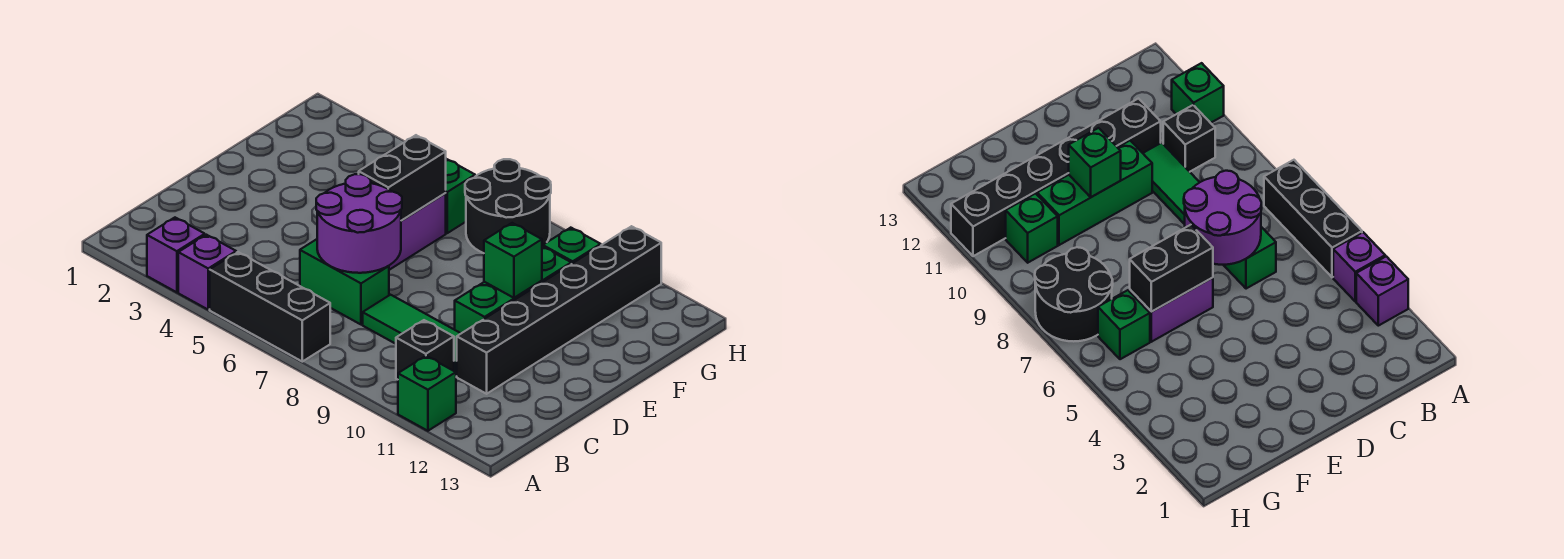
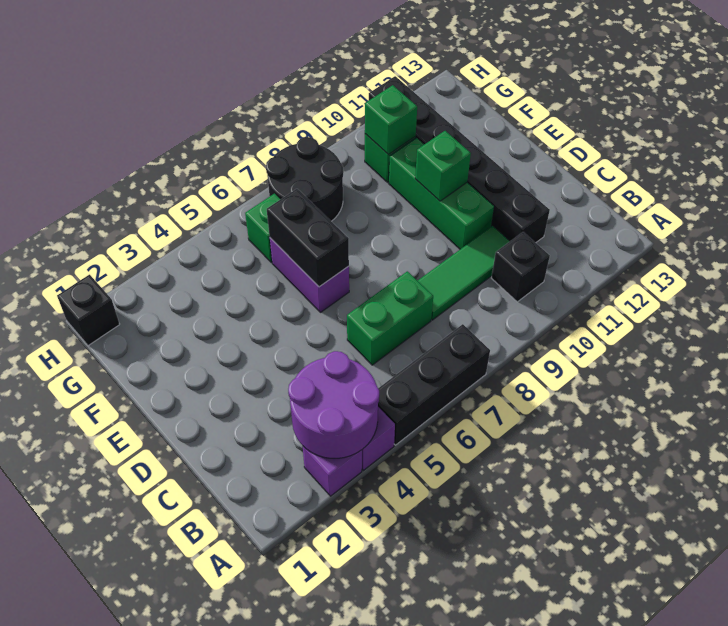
green brick A11 level 1 -> green brick G10 level 2
purple round brick C6:D7 level 2 -> purple round brick A3:B4 level 2
none -> black brick H1 level 1

